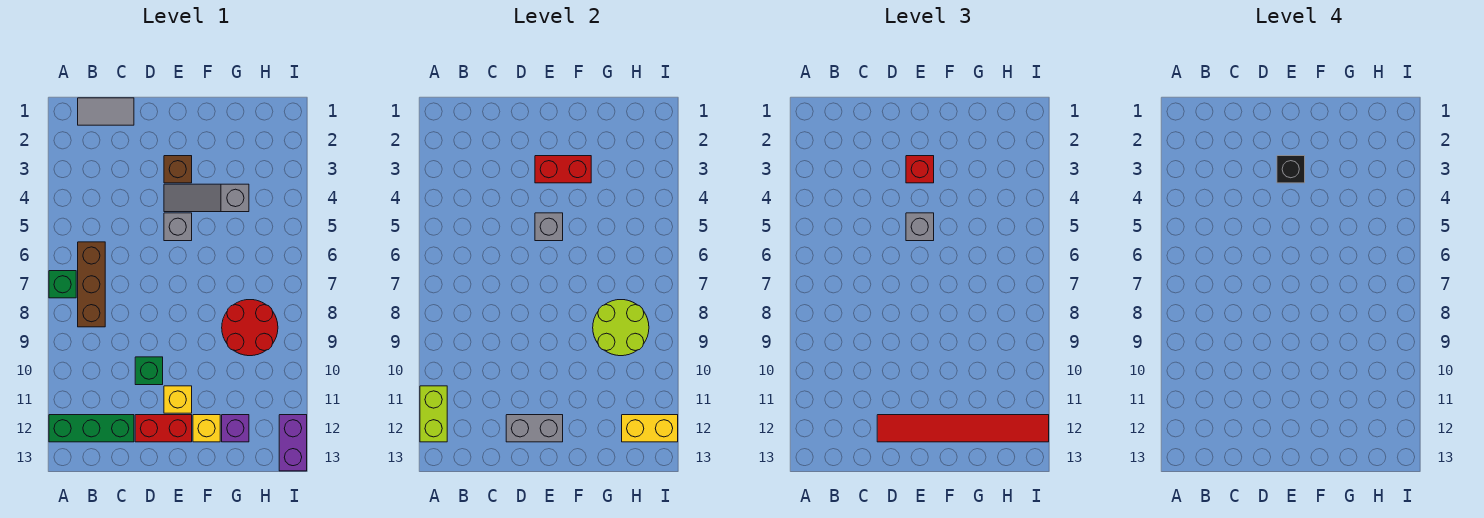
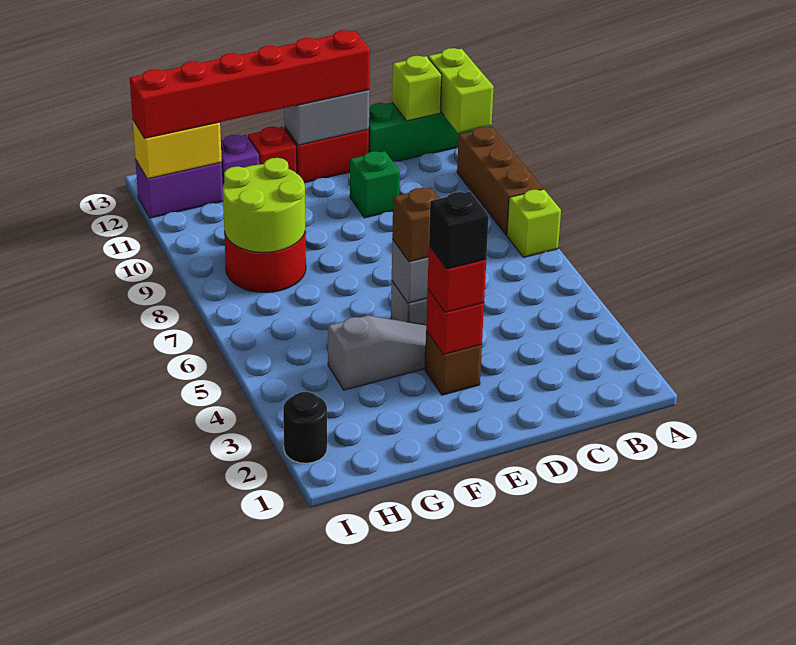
green brick A7 level 1 -> lime brick A7 level 1
grey tile B1:C1 level 1 -> none
brown brick B6:B8 level 1 -> brown brick A8:A10 level 1
none -> lime brick B12 level 2
red tile D12:I12 level 3 -> red brick D12:I12 level 3
red brick E3:F3 level 2 -> red brick E3 level 2
grey brick E5 level 3 -> brown brick E5 level 3
yellow brick E11 level 1 -> none
yellow brick F12 level 1 -> red brick F12 level 1
none -> black round brick I2 level 1
purple brick I12:I13 level 1 -> purple brick H12:I12 level 1

